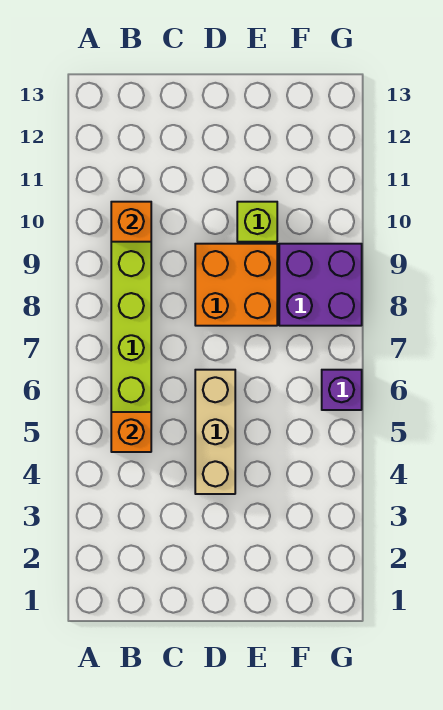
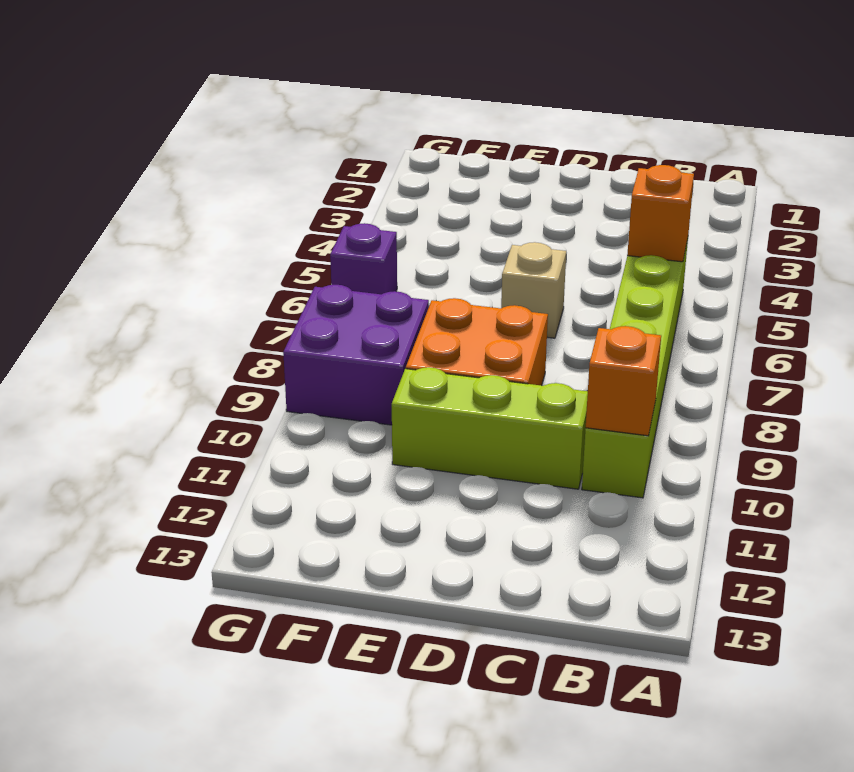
tan brick D4:D6 level 1 -> tan brick D6 level 1
lime brick E10 level 1 -> lime brick C10:E10 level 1

